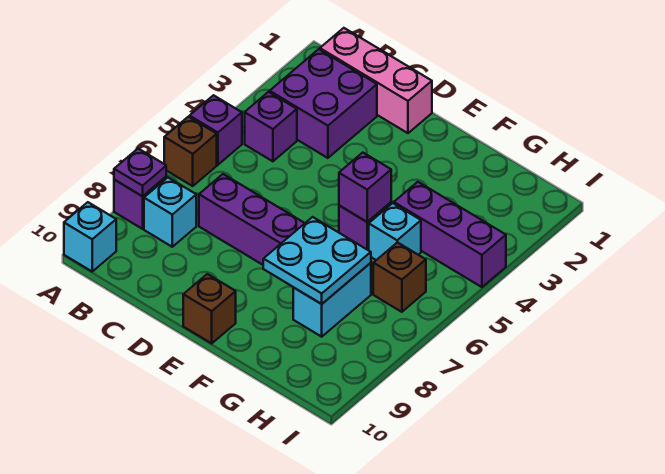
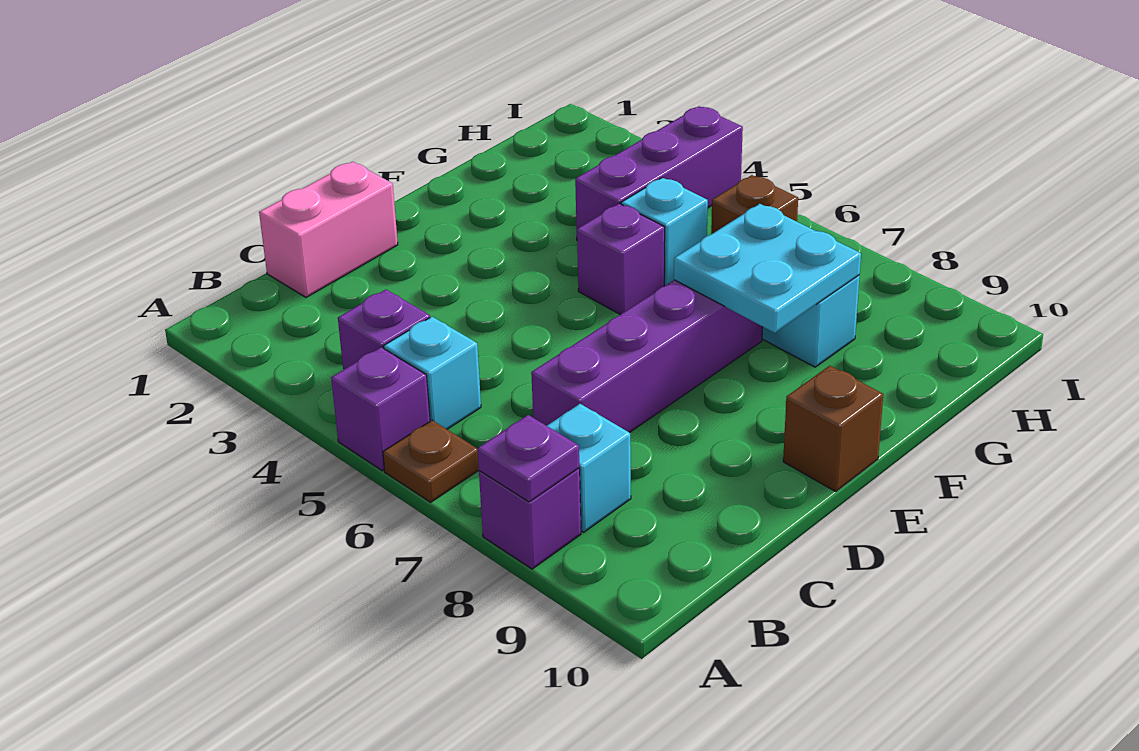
brown brick A6 level 1 -> brown plate A6 level 1
cyan brick A10 level 1 -> cyan brick B5 level 1
pink brick B1:D1 level 1 -> pink brick C1:D1 level 1
purple brick B2:C3 level 1 -> none
purple brick F5 level 2 -> none

